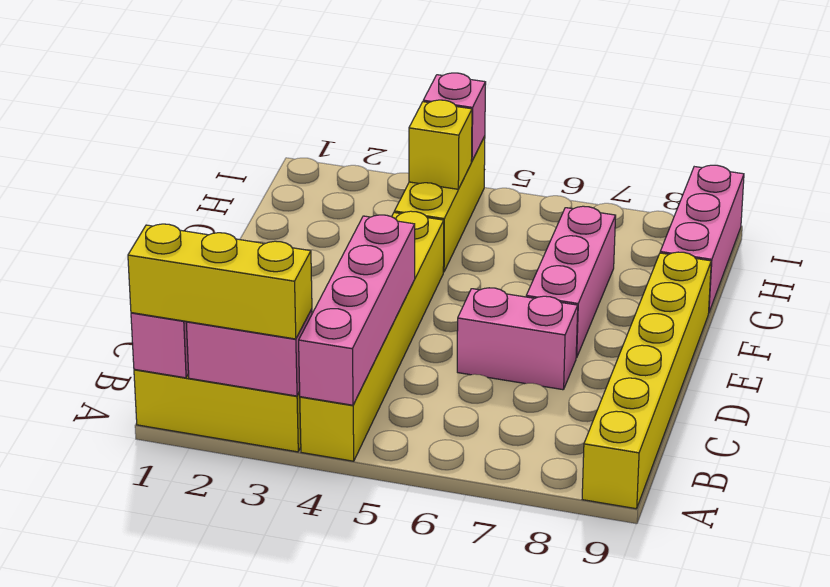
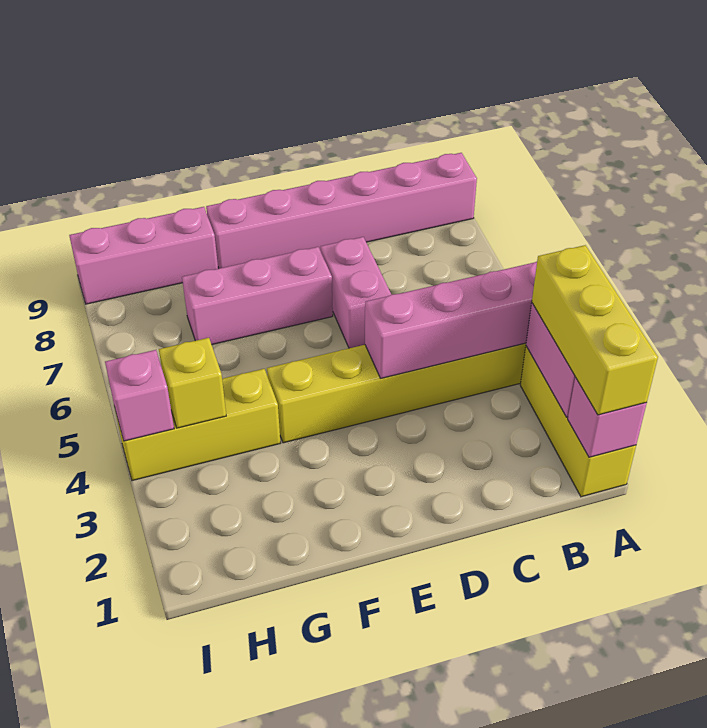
yellow brick A9:F9 level 1 -> pink brick A9:F9 level 1

